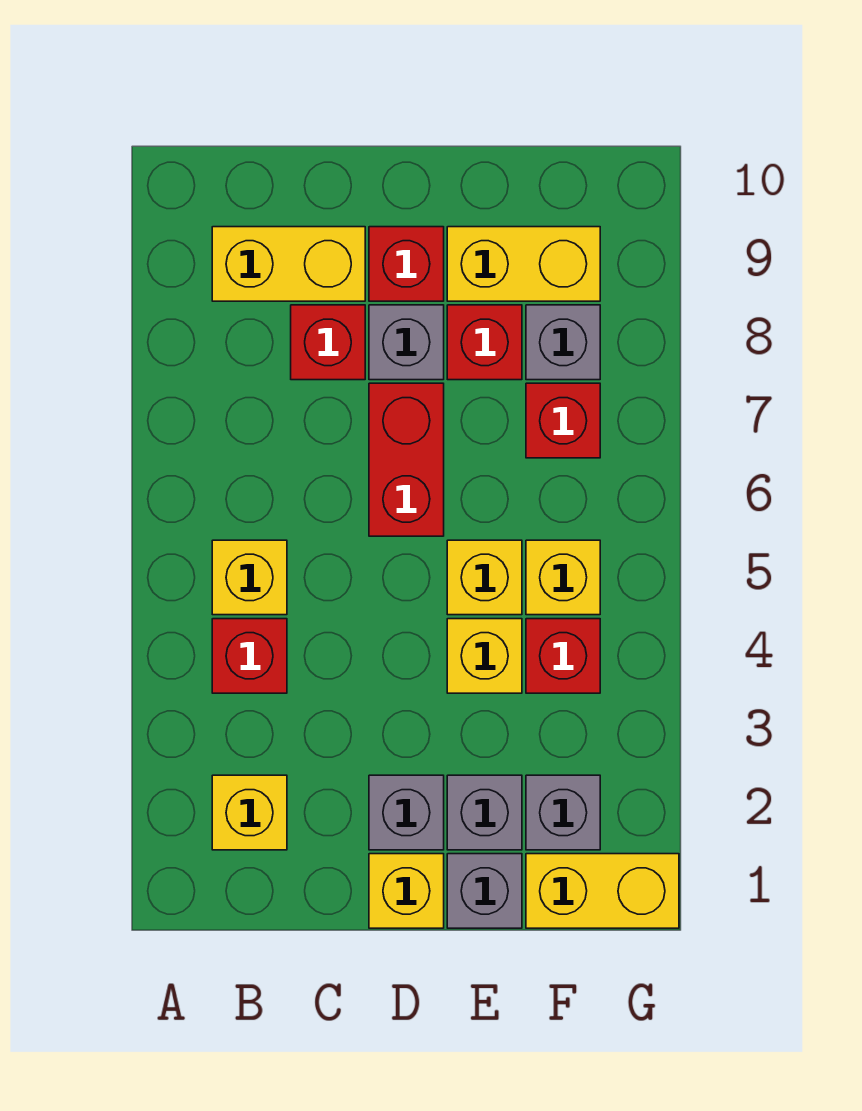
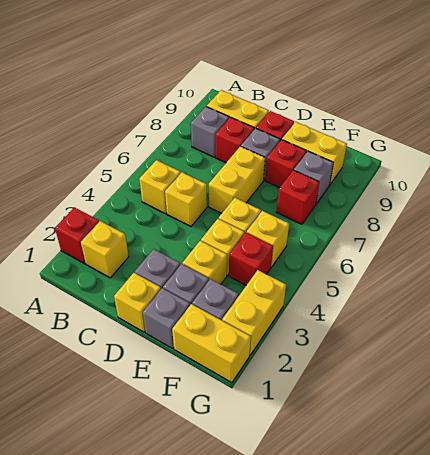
red brick B4 level 1 -> red brick A2 level 1
none -> grey brick B8 level 1
none -> yellow brick C5 level 1
red brick D6:D7 level 1 -> yellow brick D6:D7 level 1
none -> yellow brick E3 level 1
none -> yellow brick G2:G3 level 1

